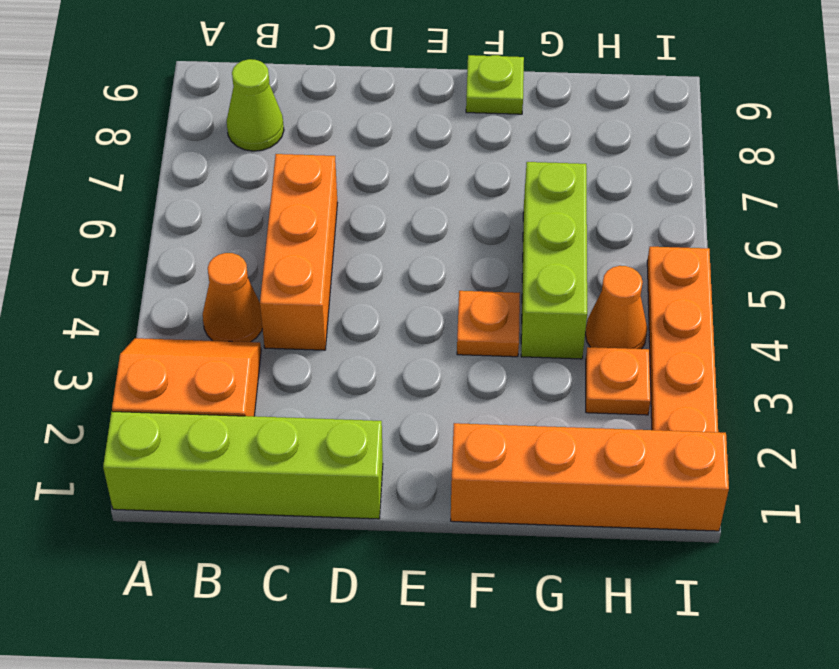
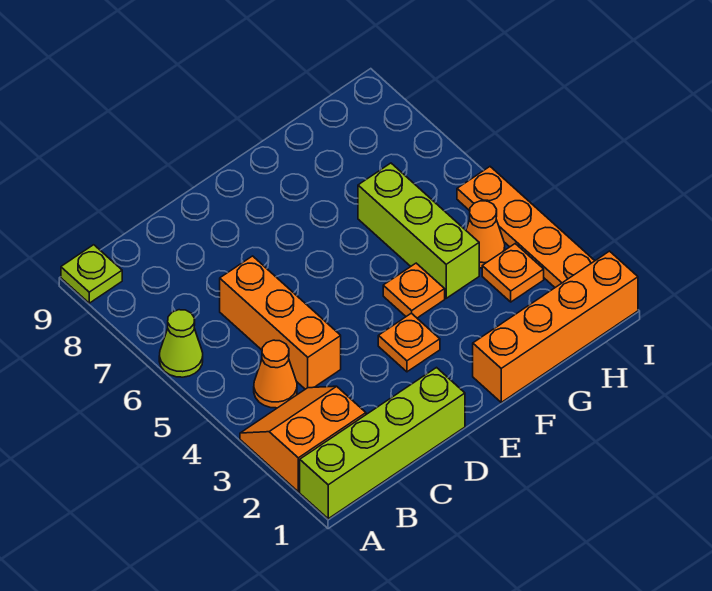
lime cone B8 level 1 -> lime cone A6 level 1
none -> orange plate E3 level 1
lime plate F9 level 1 -> lime plate A9 level 1

